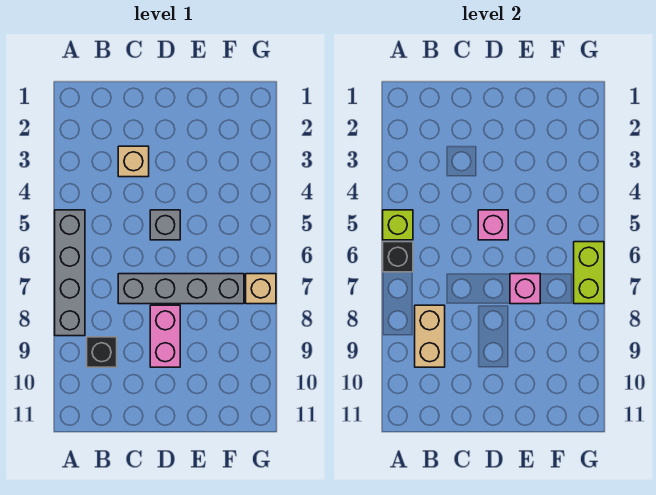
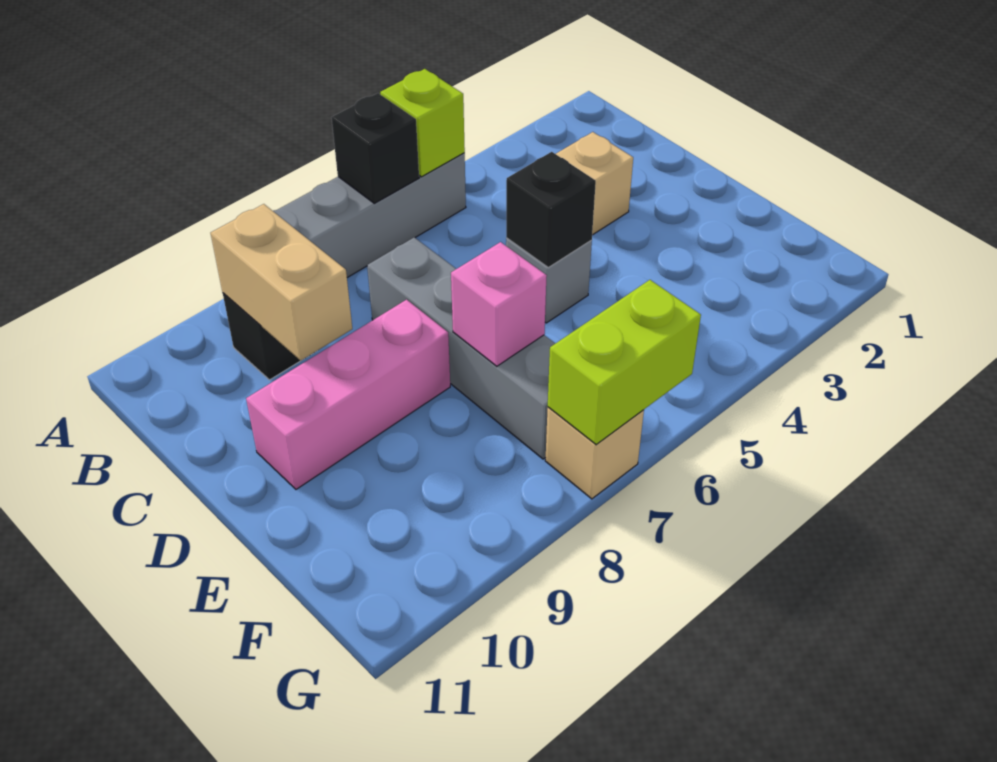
tan brick B8:B9 level 2 -> tan brick B9:C9 level 2
pink brick D5 level 2 -> black brick D5 level 2
pink brick D8:D9 level 1 -> pink brick D8:D10 level 1

